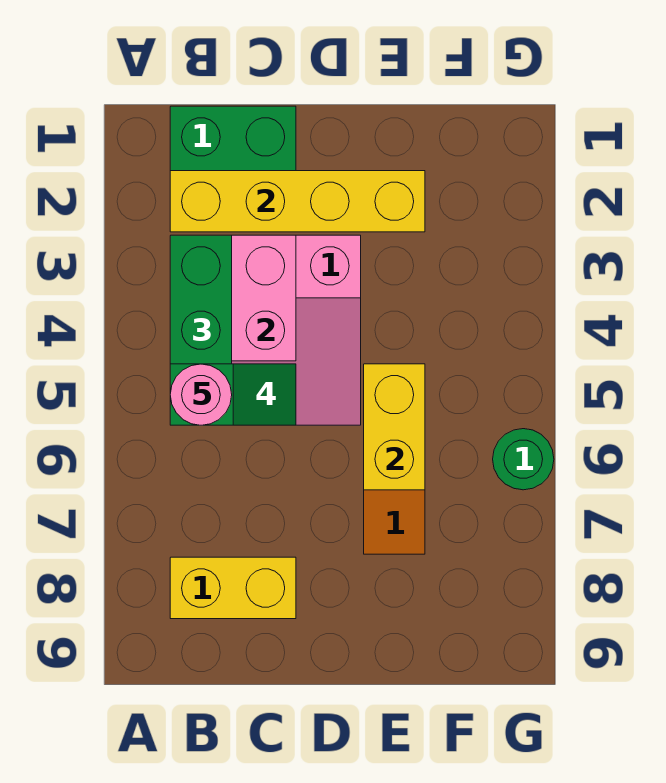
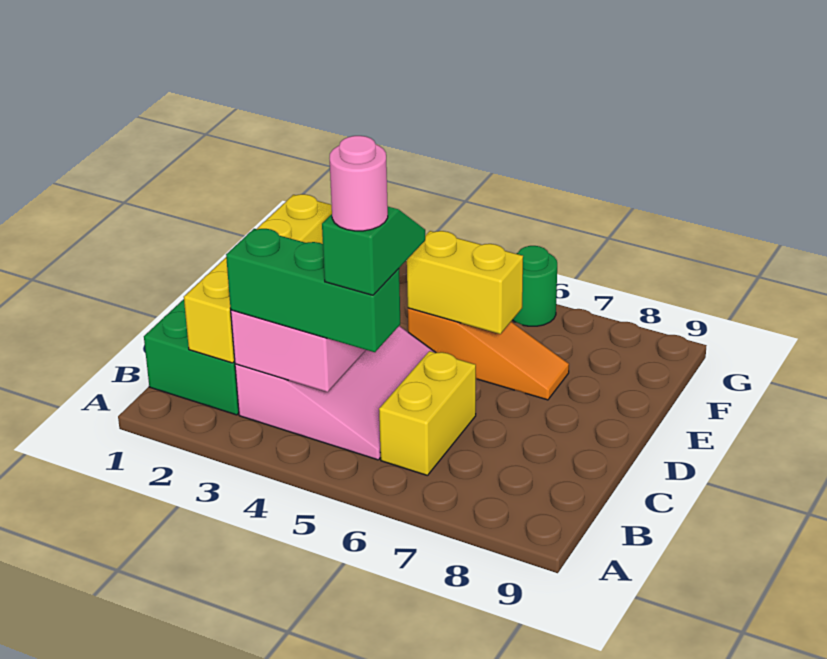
yellow brick B8:C8 level 1 -> yellow brick B6:C6 level 1

